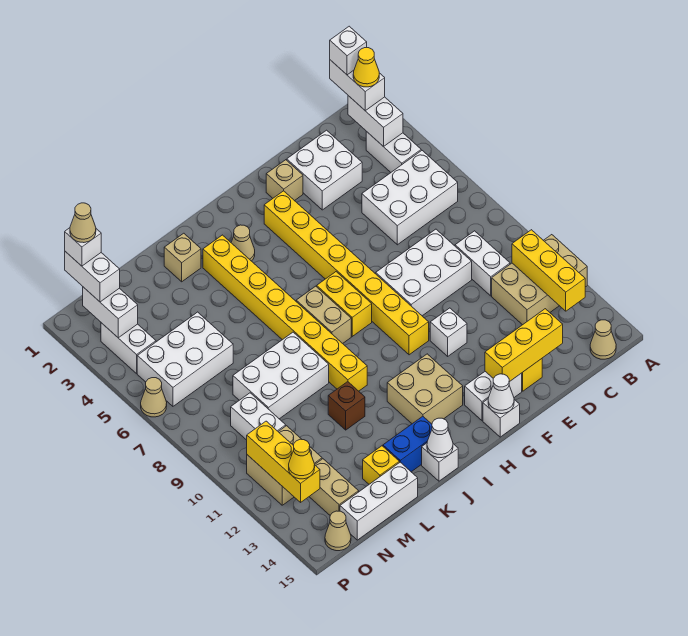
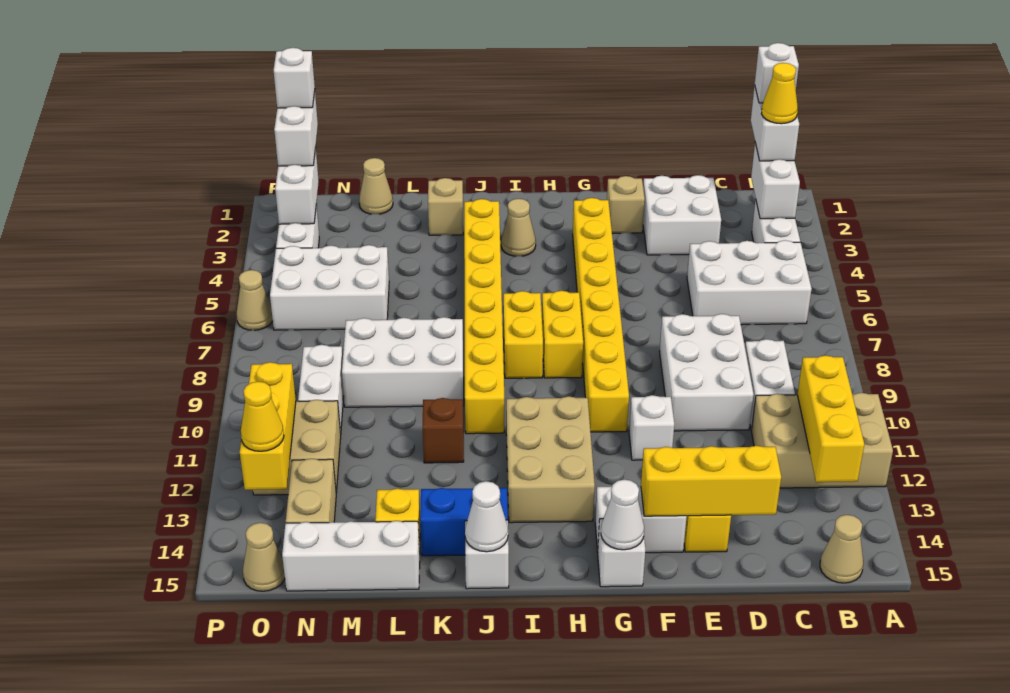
white brick D8:F9 level 1 -> white brick D8:E10 level 1
tan brick H12:I13 level 1 -> tan brick H11:I13 level 1
tan brick I7:I8 level 1 -> yellow brick I7:I8 level 1
tan cone O1 level 5 -> tan cone M1 level 1

